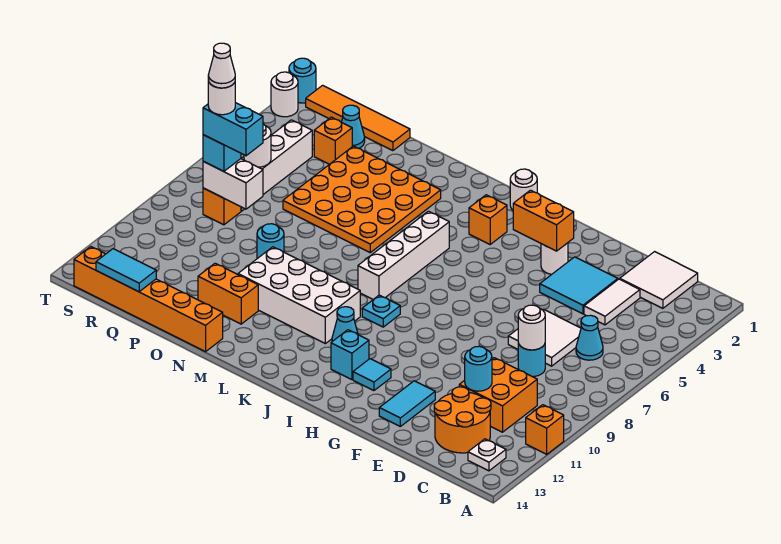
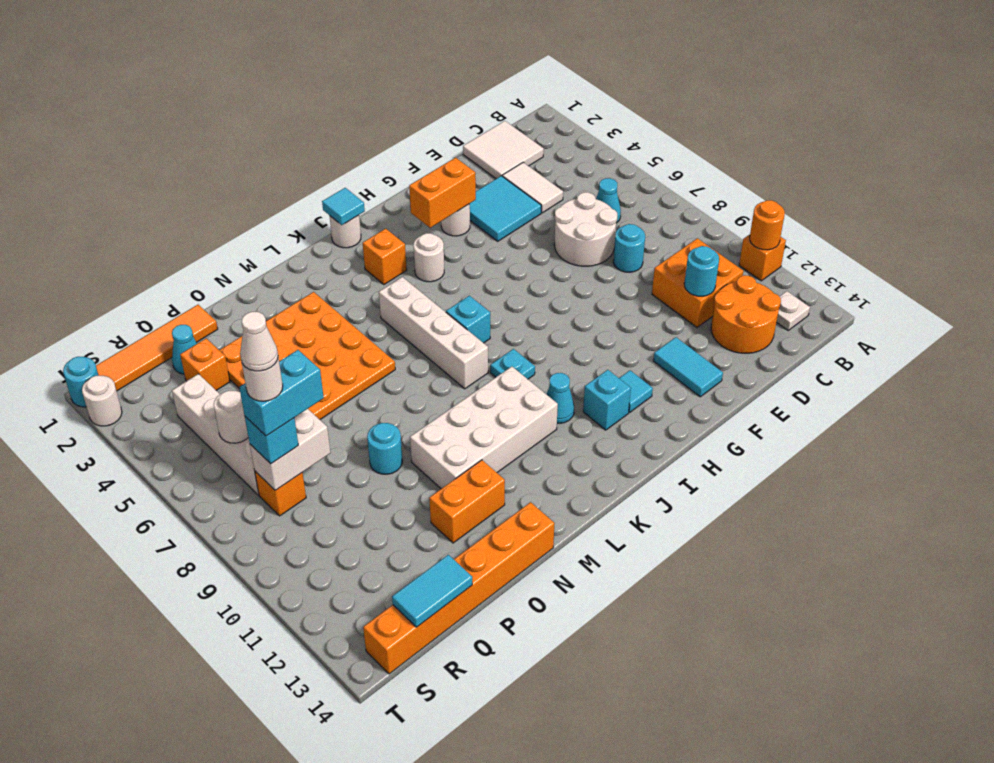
none -> orange round brick A11 level 2
white tile D6:E7 level 1 -> white round brick D6:E7 level 1
white round brick D8 level 2 -> white round brick I4 level 1
none -> cyan tile J1 level 2
none -> cyan brick J7 level 1

